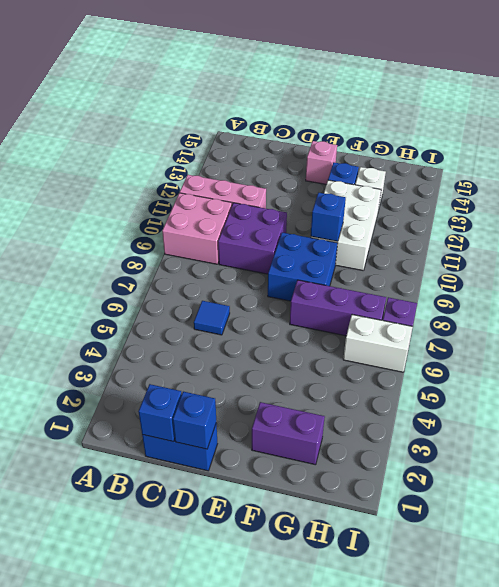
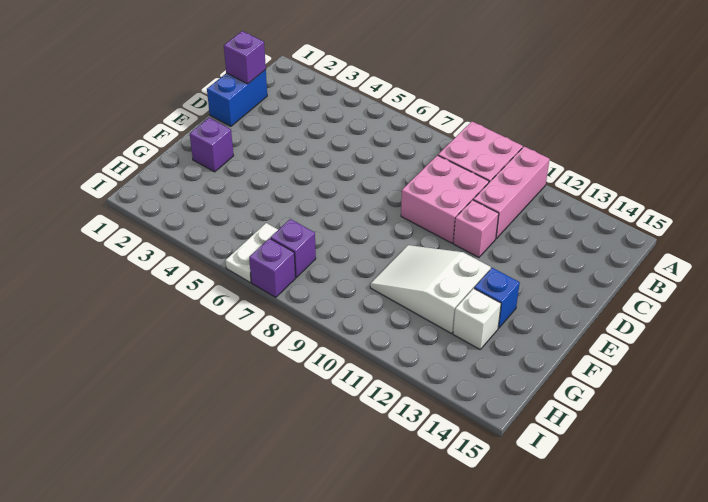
blue brick C1 level 2 -> purple brick C1 level 2
blue tile C6 level 1 -> none
purple brick C9:D10 level 1 -> pink brick C9:D10 level 1
blue brick D1 level 2 -> none
blue brick E8:F9 level 1 -> none
pink brick E14 level 1 -> pink brick D11 level 1
purple brick F2:G2 level 1 -> purple brick F2 level 1
purple brick F7:H7 level 1 -> purple brick H7 level 1
white brick F10:G12 level 1 -> white slope F10:G12 level 1 top 12
blue brick F10 level 2 -> none
white brick H6:I6 level 1 -> white plate H6:I6 level 1

